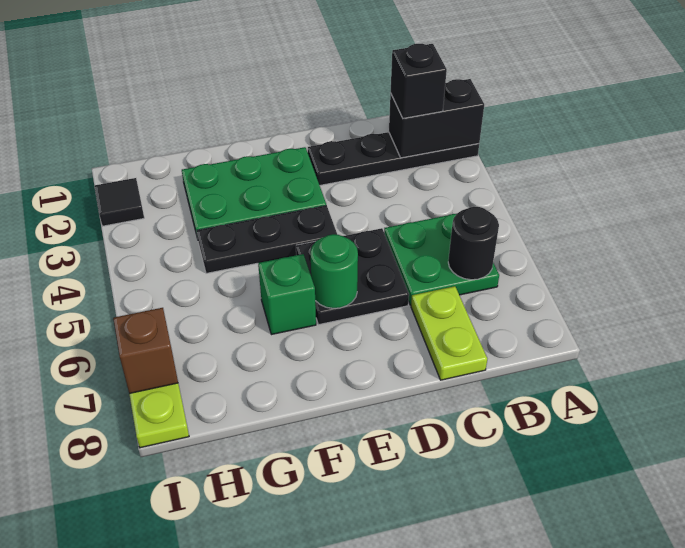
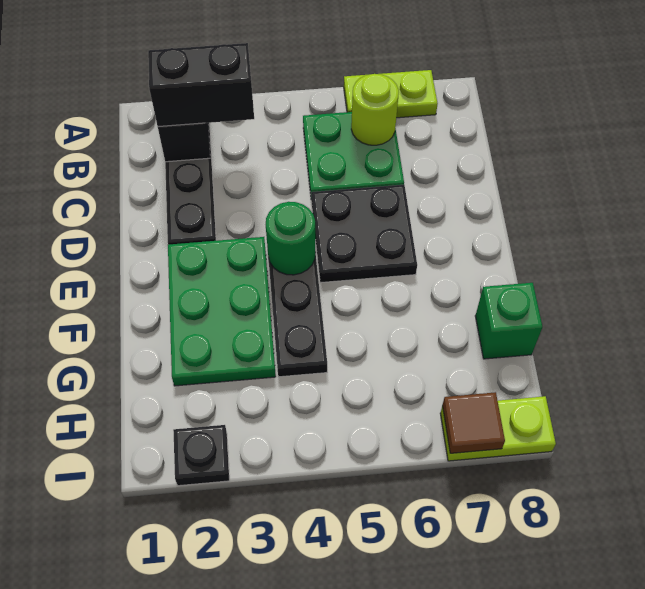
black brick B2 level 3 -> black brick B2:B3 level 3
black round brick B6 level 2 -> lime round brick B6 level 2
lime plate C7:C8 level 1 -> lime plate A6:A7 level 1
green round brick E6 level 2 -> green round brick E4 level 2
green brick F6 level 1 -> green brick G8 level 1
black tile I2 level 1 -> black plate I2 level 1
brown brick I7 level 2 -> brown tile I7 level 2

